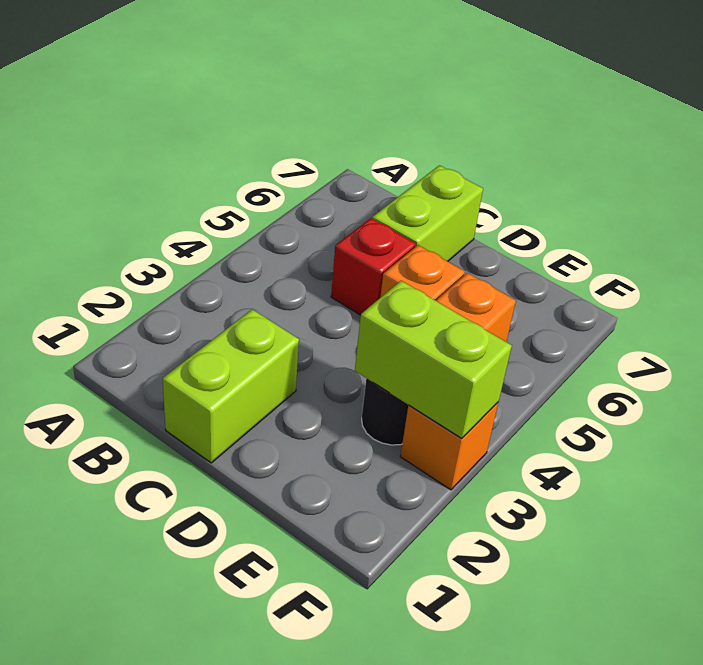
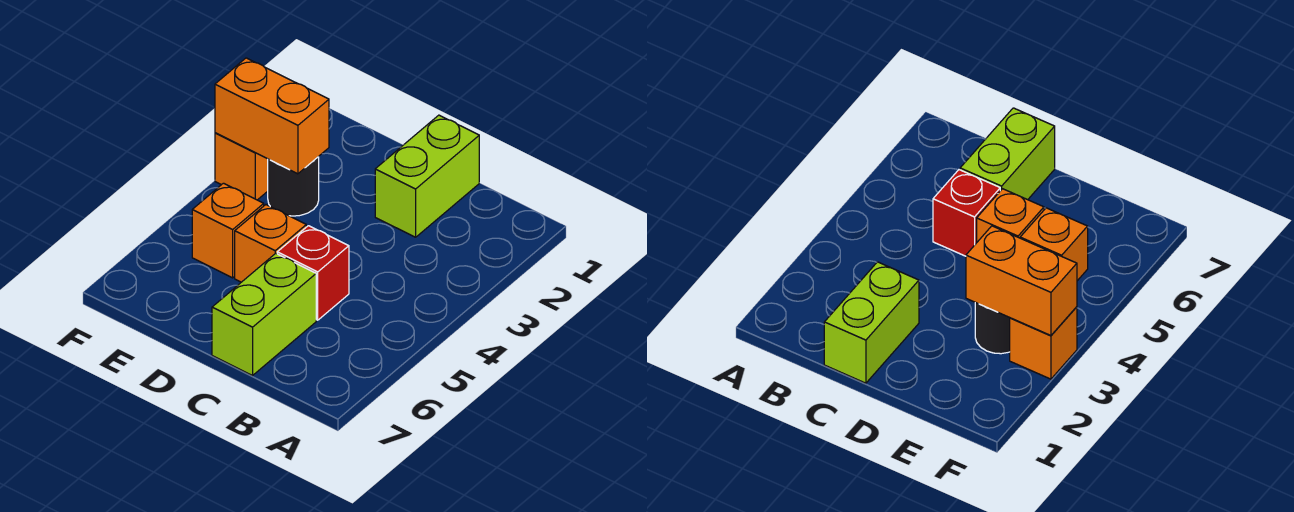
lime brick E3:F3 level 2 -> orange brick E3:F3 level 2

